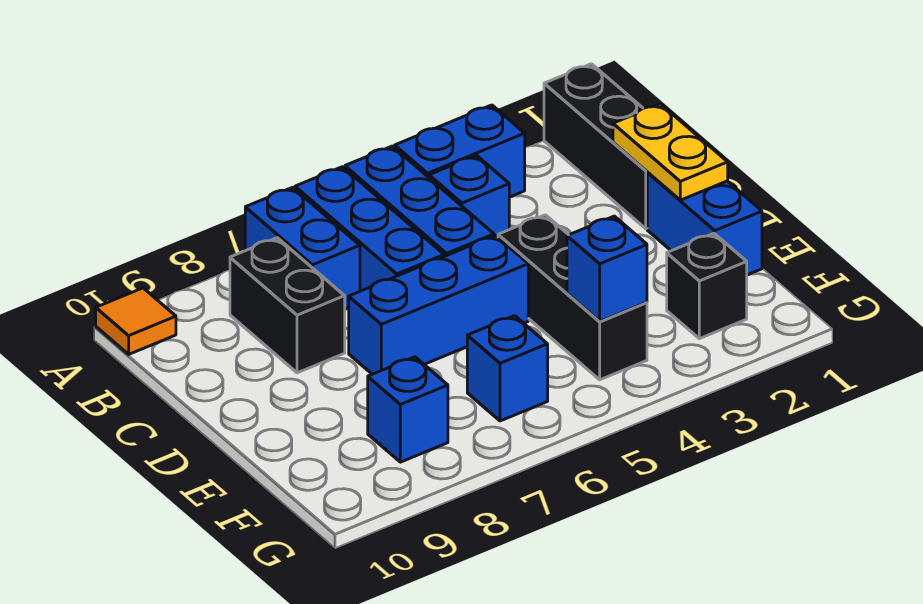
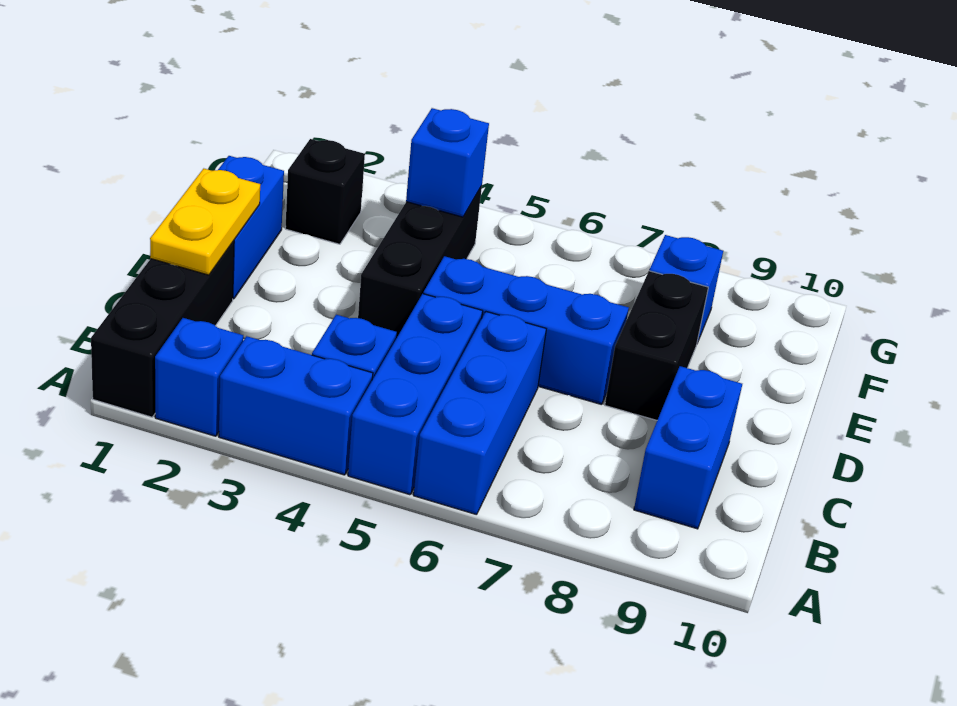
blue brick A7:B7 level 1 -> blue brick B9:C9 level 1
orange tile A10 level 1 -> none
black brick B8:C8 level 1 -> black brick D8:E8 level 1
blue brick F6 level 1 -> blue brick A2 level 1

